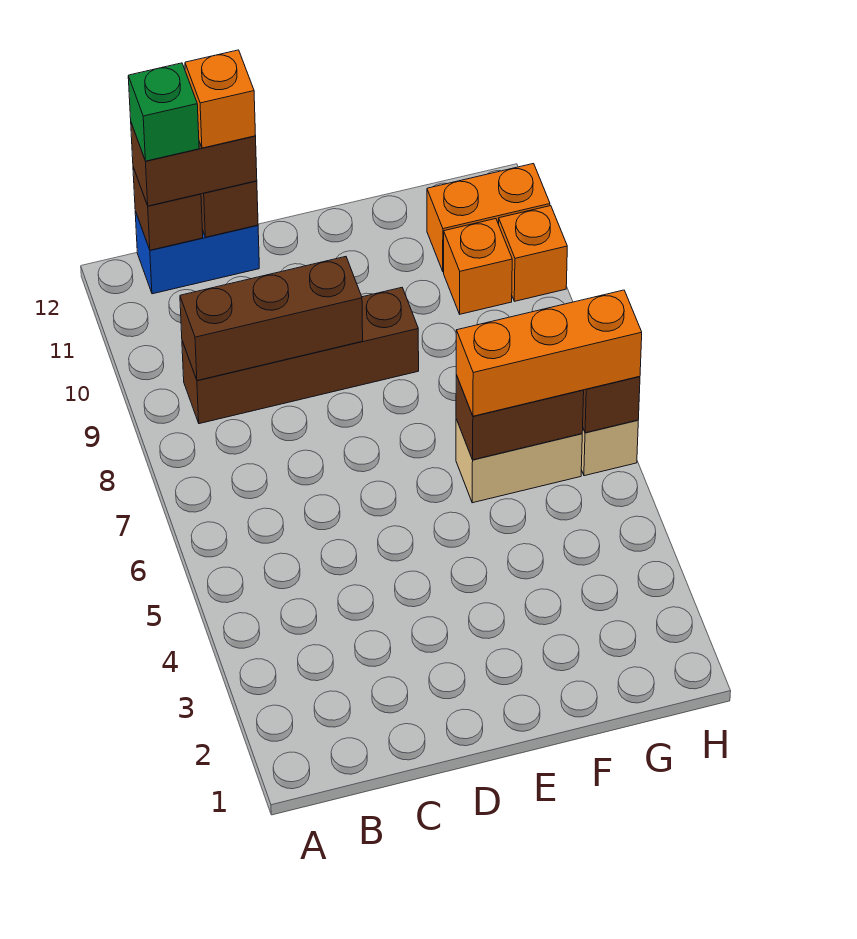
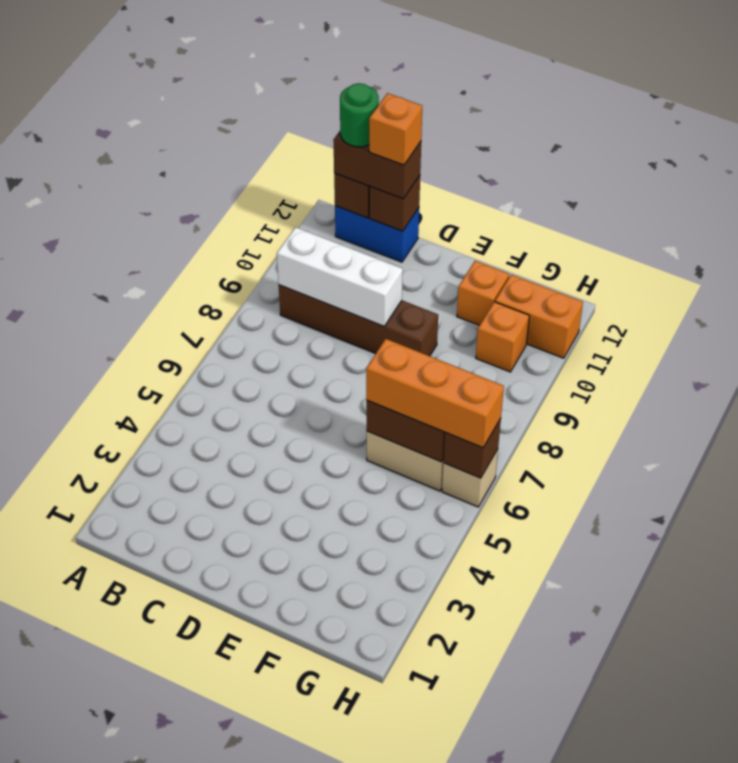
brown brick B9:D9 level 2 -> white brick B9:D9 level 2
green brick B12 level 4 -> green round brick B12 level 4
orange brick H10 level 1 -> orange brick F11 level 1

